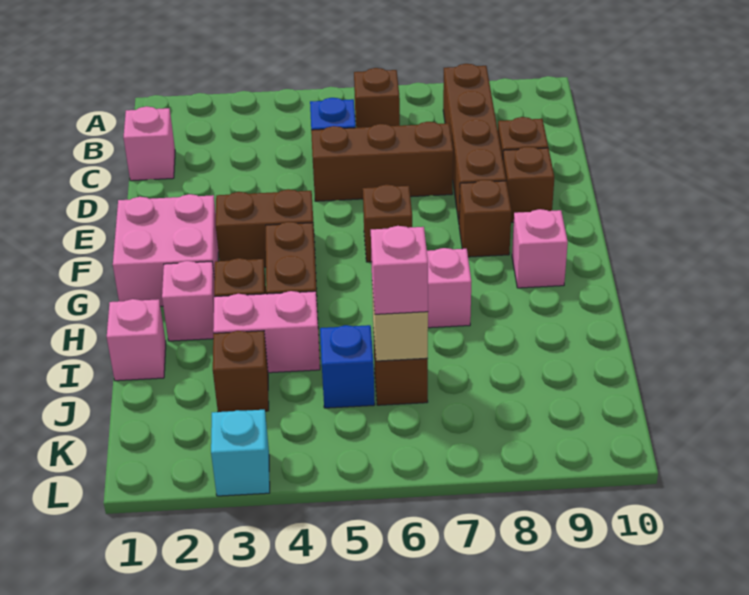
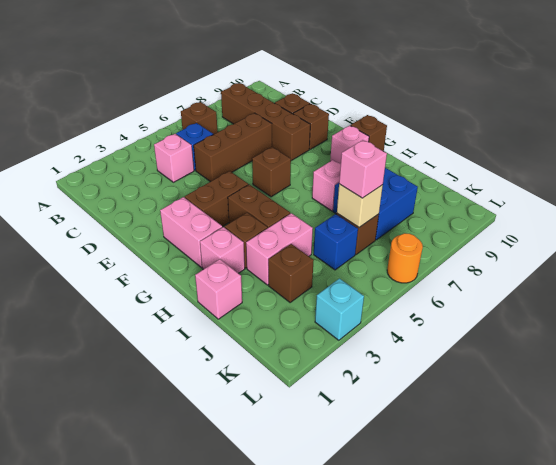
pink brick C1 level 1 -> pink brick C4 level 1
pink brick F1:G2 level 1 -> pink brick F2:G2 level 1
brown brick F8 level 1 -> brown brick G10 level 1
none -> blue brick I7:J8 level 1
none -> orange round brick L6 level 1

